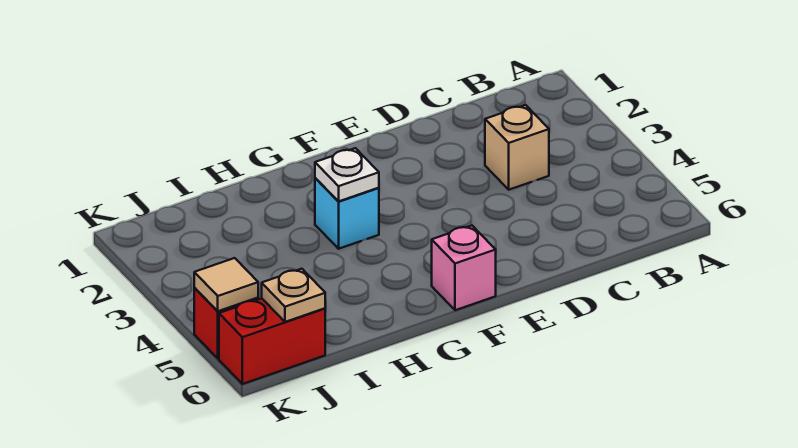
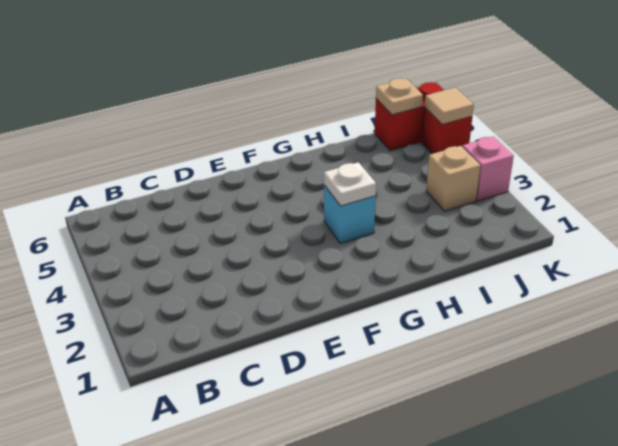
tan brick C3 level 1 -> tan brick J3 level 1
pink brick F6 level 1 -> pink brick K3 level 1

